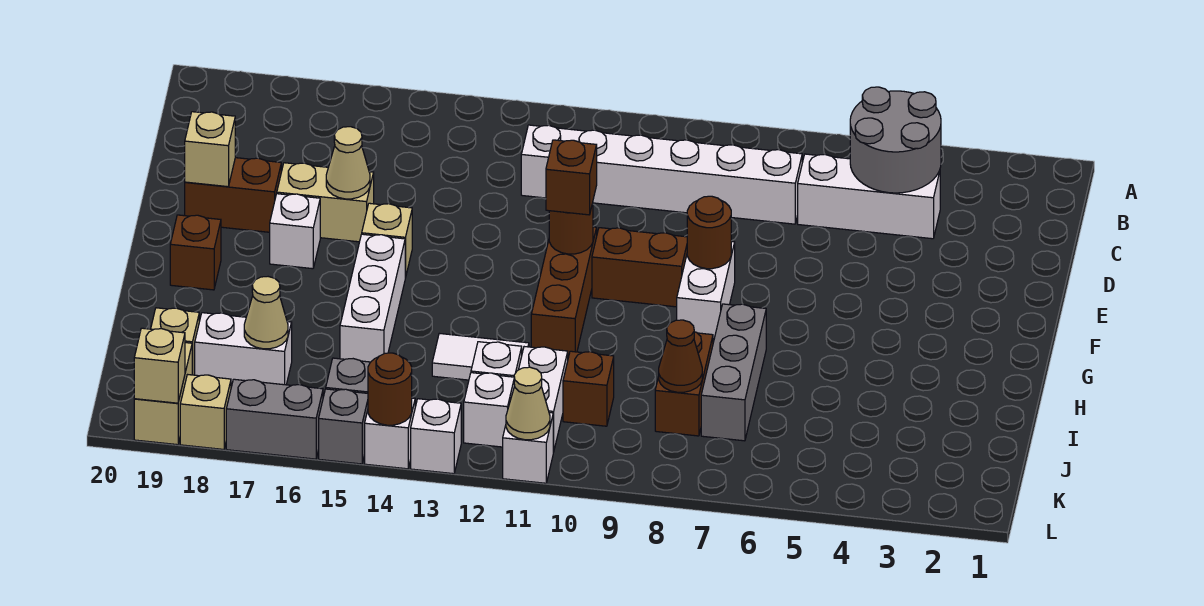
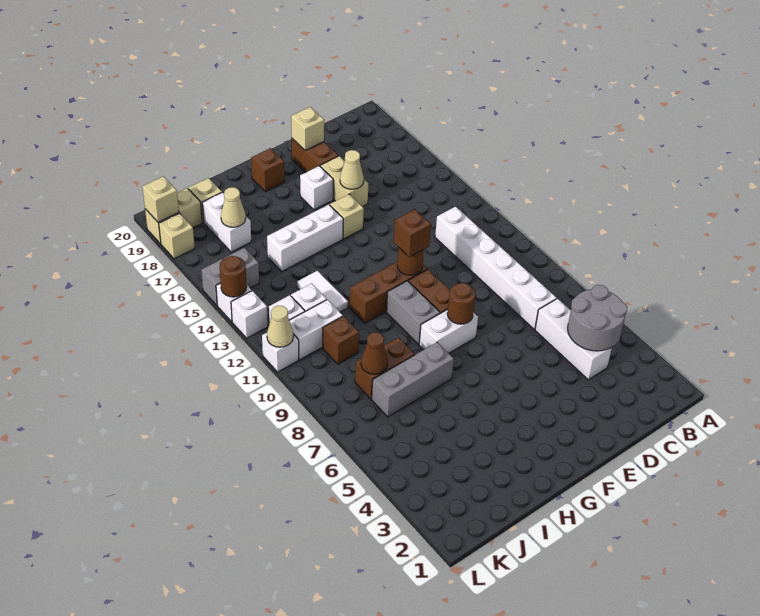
grey brick L16:L17 level 1 -> grey brick G9:G10 level 1

